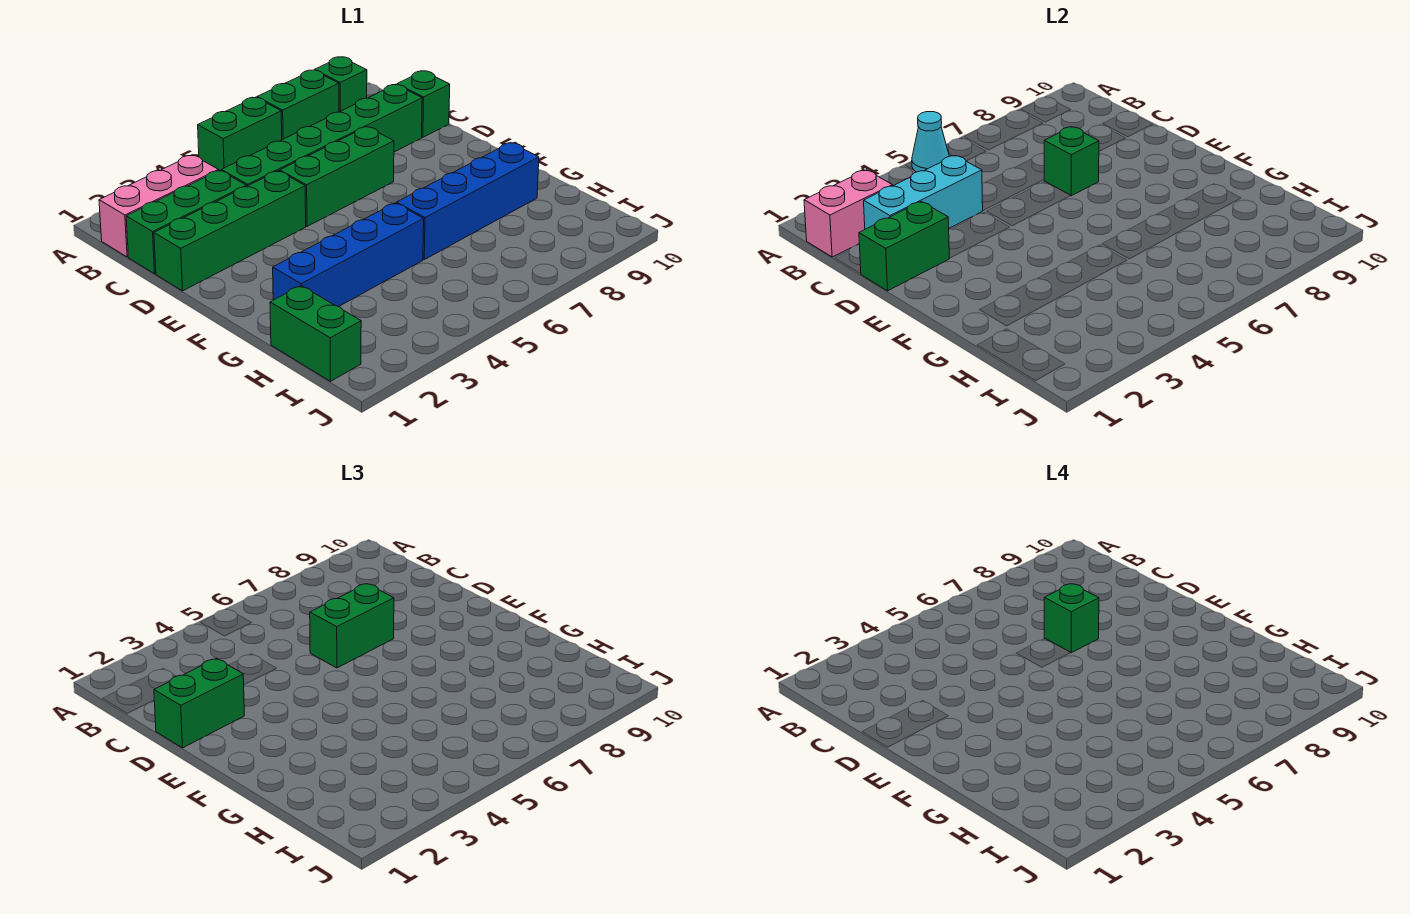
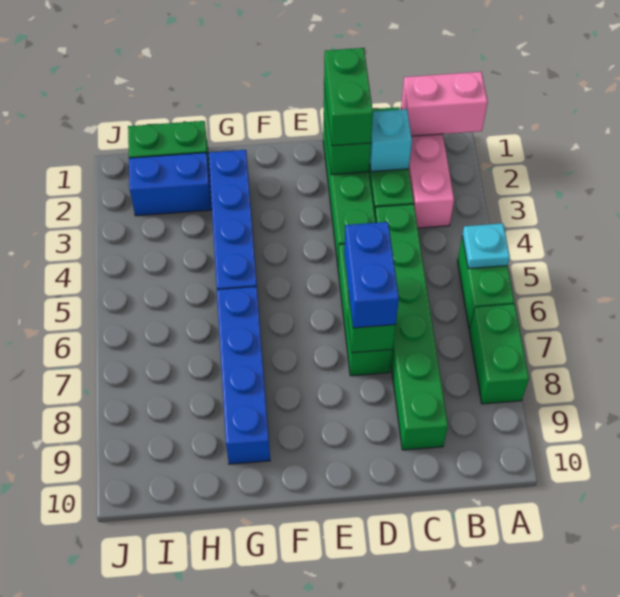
cyan cone A5 level 2 -> cyan plate A5 level 2
green brick A9 level 1 -> none
pink brick B1:B2 level 2 -> pink brick A1:B1 level 2
cyan brick C2:C4 level 2 -> cyan brick C2 level 2
green brick C10 level 1 -> none
green brick D6:D7 level 3 -> blue brick D6:D7 level 3
green brick D7 level 4 -> none
none -> blue brick H2:I2 level 1

